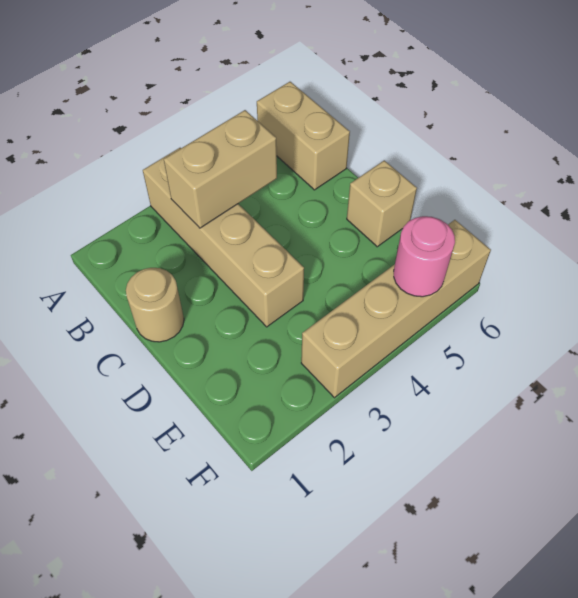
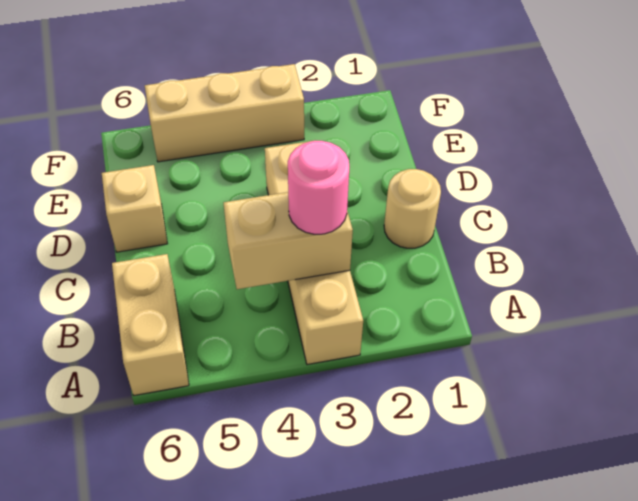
tan brick F3:F6 level 1 -> tan brick F3:F5 level 1
pink round brick F5 level 2 -> pink round brick B3 level 3

